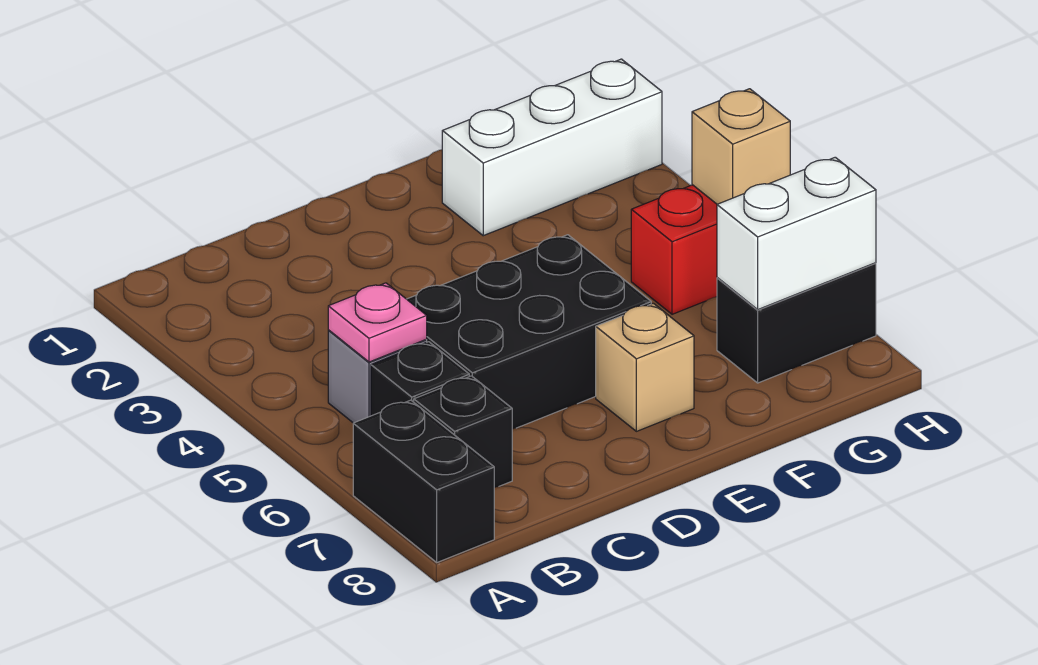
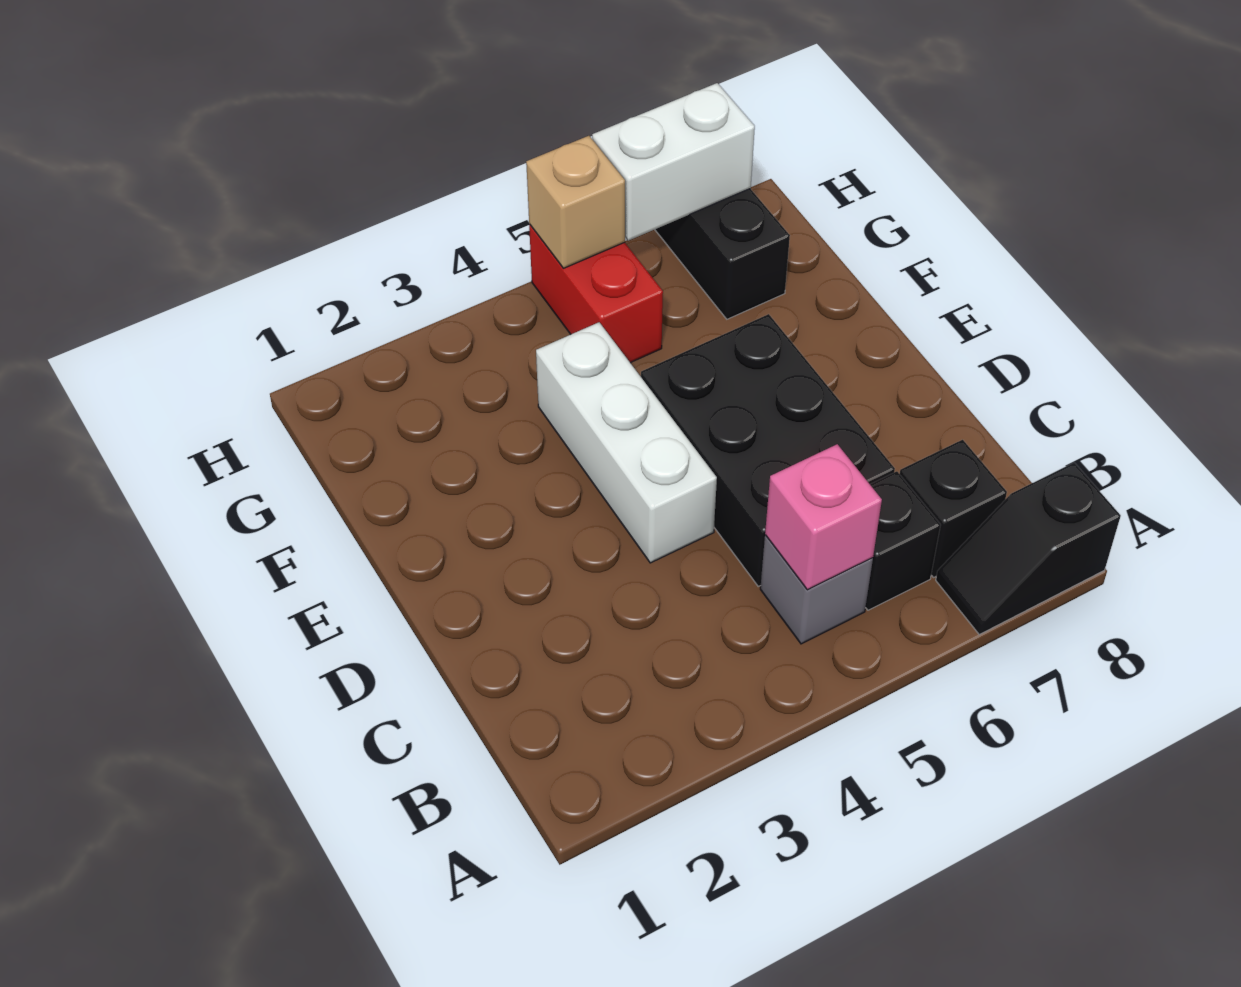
black brick A7:A8 level 1 -> black slope A7:A8 level 1 top 8
pink plate B5 level 2 -> pink brick B5 level 2
tan brick E7 level 1 -> none
white brick F2:H2 level 1 -> white brick D4:F4 level 1
white brick G7:H7 level 2 -> white brick H6:H7 level 2

